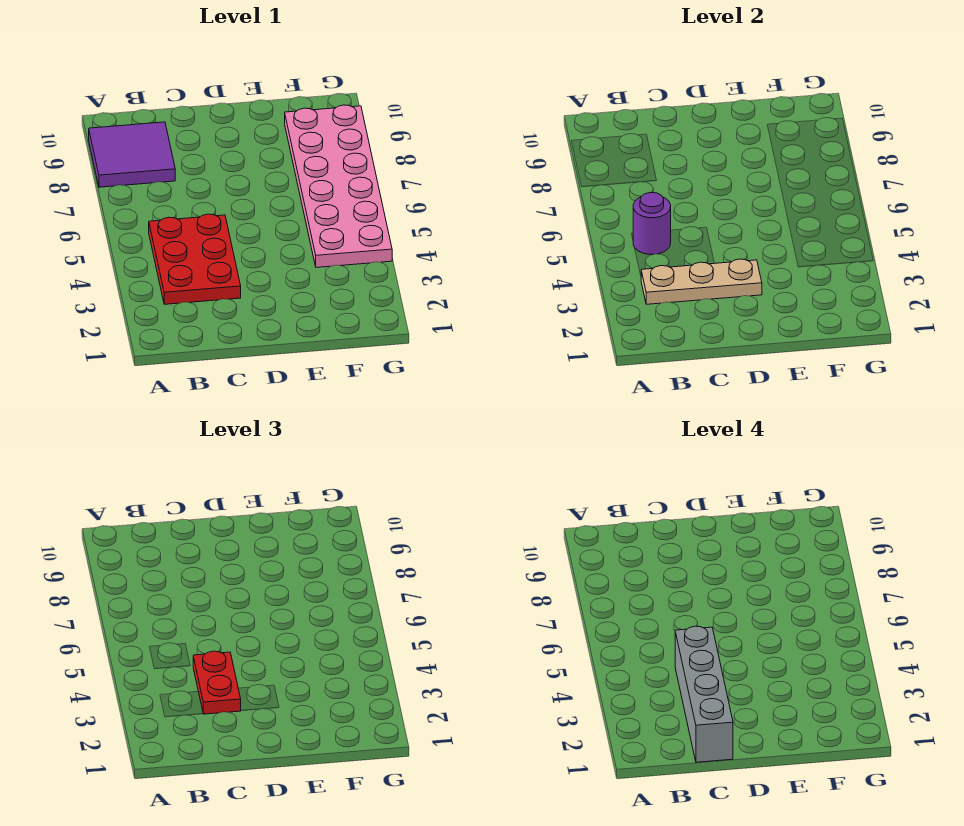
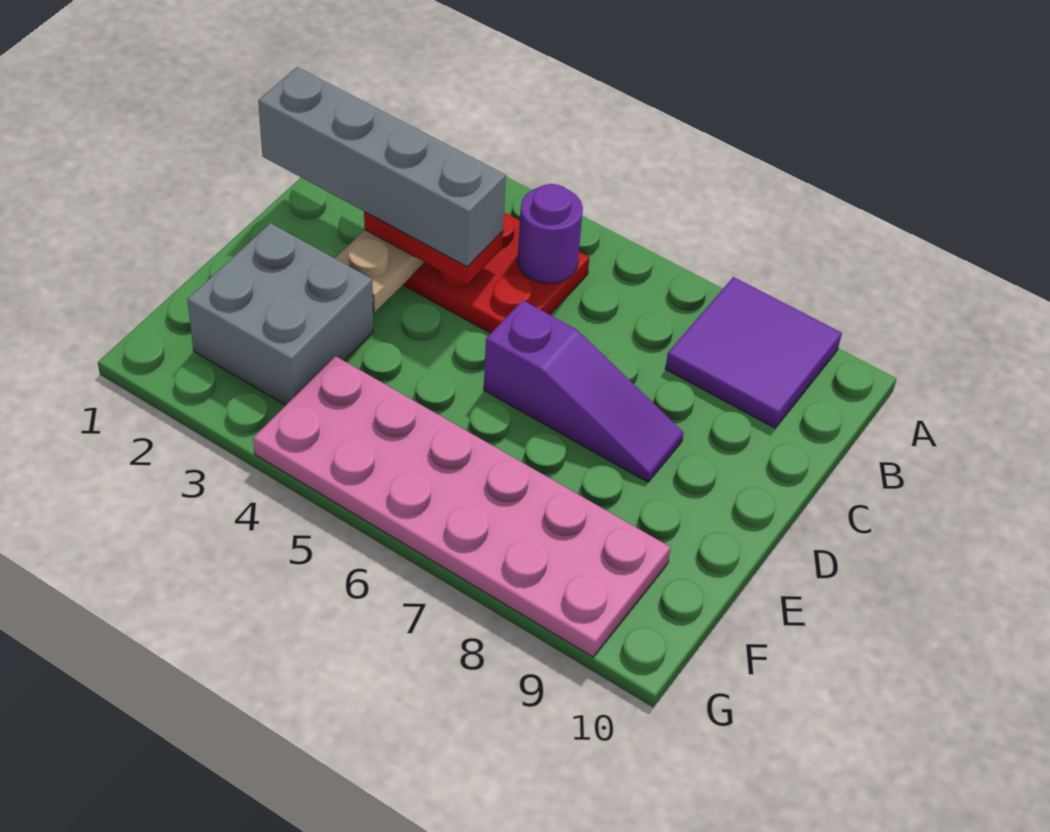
none -> purple slope D6:D8 level 1 top 6
none -> grey brick E2:F3 level 1

